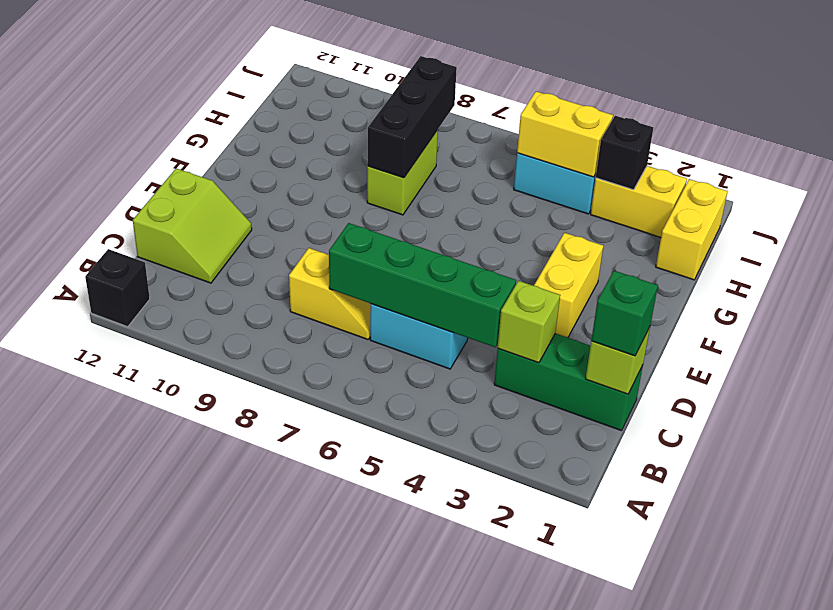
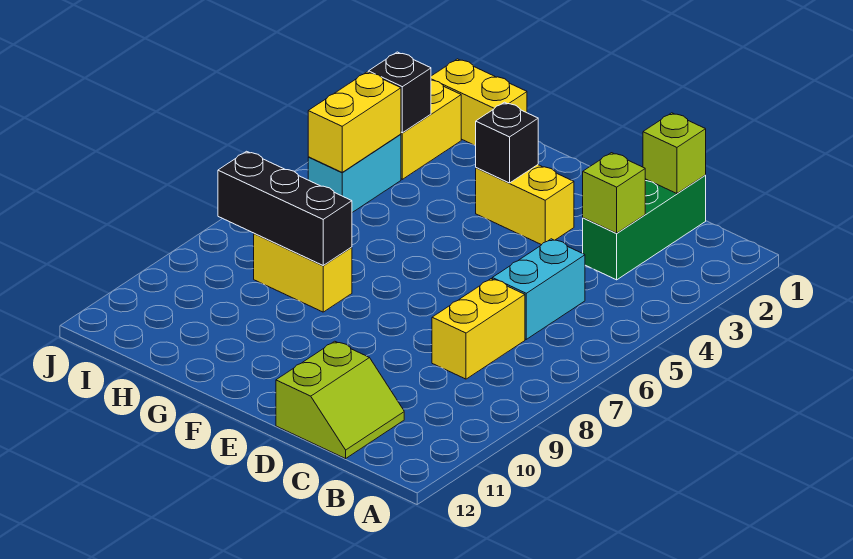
black brick A12 level 1 -> black brick F3 level 2
green brick C1 level 3 -> none
green brick C4:C7 level 2 -> none
yellow slope C7:C8 level 1 top 8 -> yellow brick C7:C8 level 1
lime slope C11:D12 level 1 top 12 -> lime slope C11:D12 level 1 top D
lime brick G8:H8 level 1 -> yellow brick G8:H8 level 1

